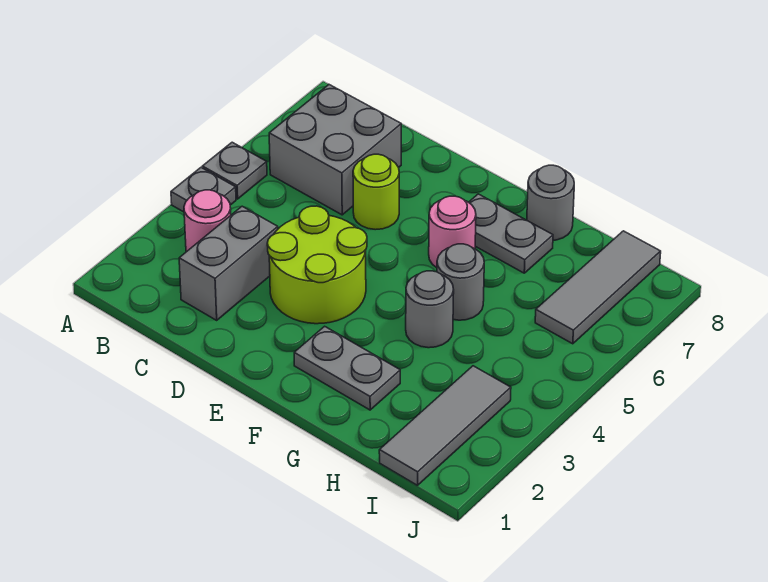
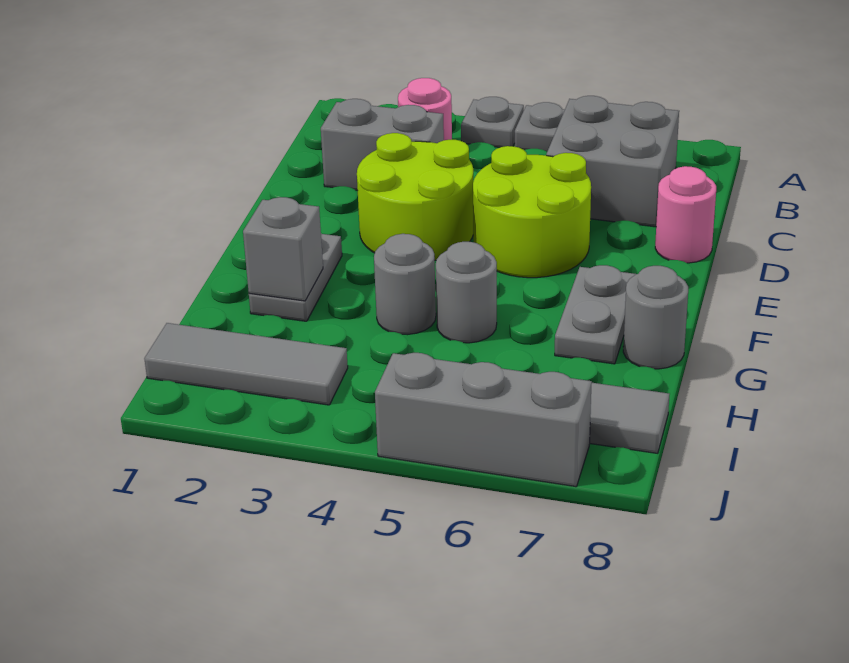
lime round brick D6 level 1 -> lime round brick D5:E6 level 1
pink round brick F6 level 1 -> pink round brick D8 level 1
none -> grey brick G2 level 2
none -> grey brick J5:J7 level 1

